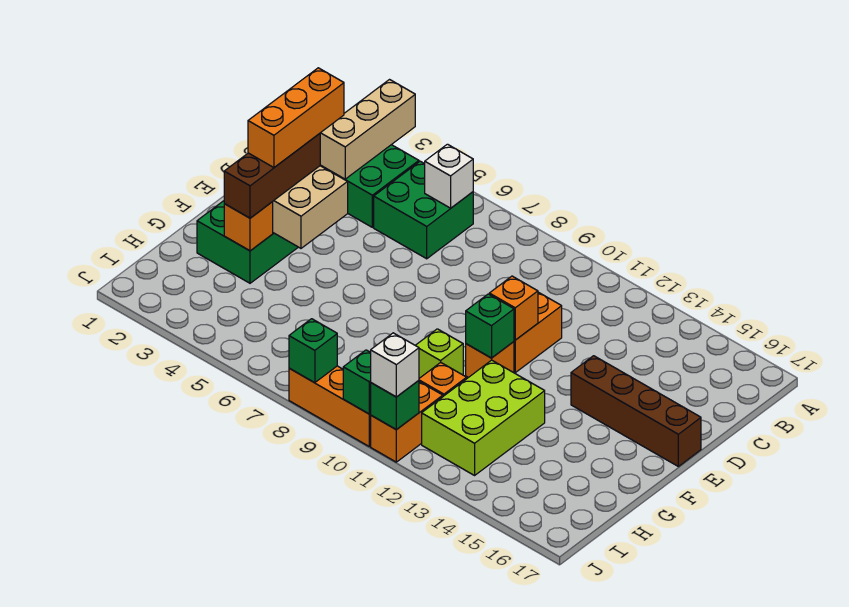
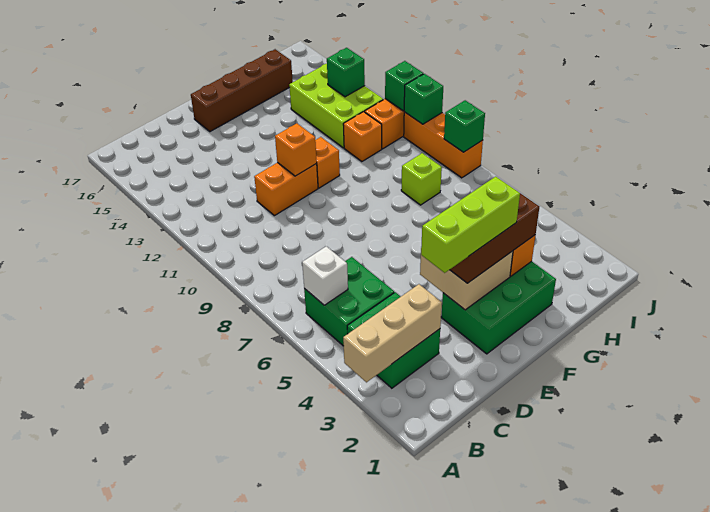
orange brick D3:F3 level 4 -> lime brick D3:F3 level 4
brown brick E14:E17 level 1 -> brown brick E16:H16 level 1
green brick F11 level 2 -> green brick I13 level 2
lime brick G10 level 1 -> lime brick H8 level 1
lime brick G12:I13 level 1 -> lime brick H12:I14 level 1
white brick J11 level 3 -> none

